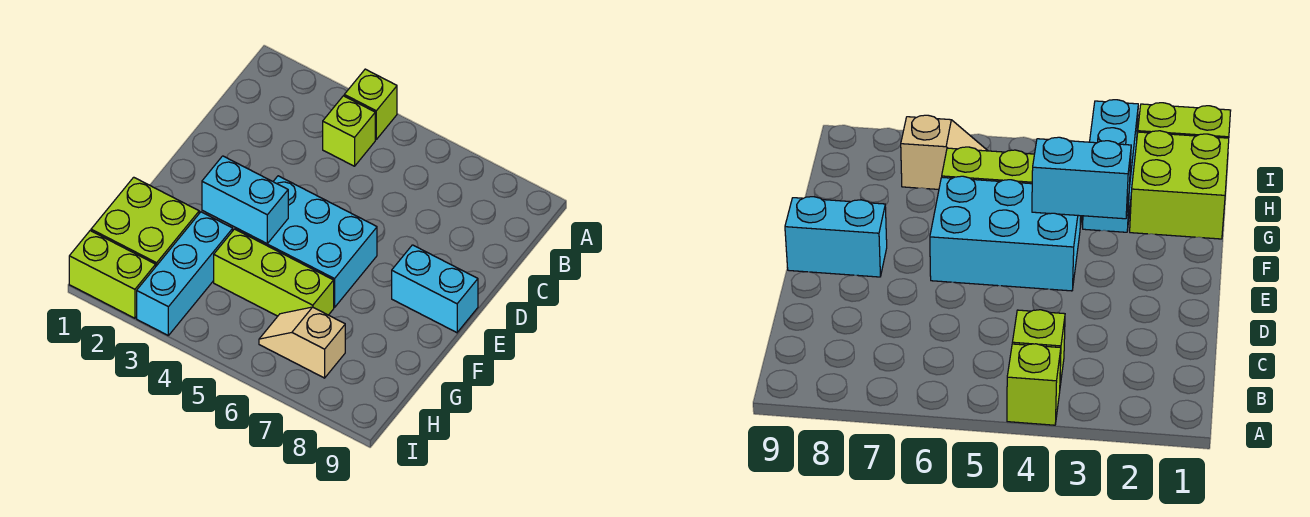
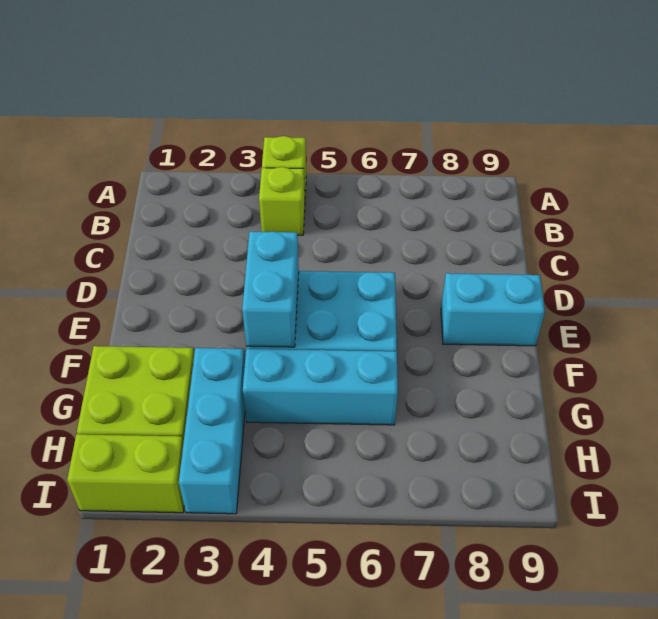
cyan brick F3:F4 level 2 -> cyan brick E4:F4 level 2
lime brick G4:G6 level 1 -> cyan brick G4:G6 level 1
tan slope H6:H7 level 1 top 7 -> none

